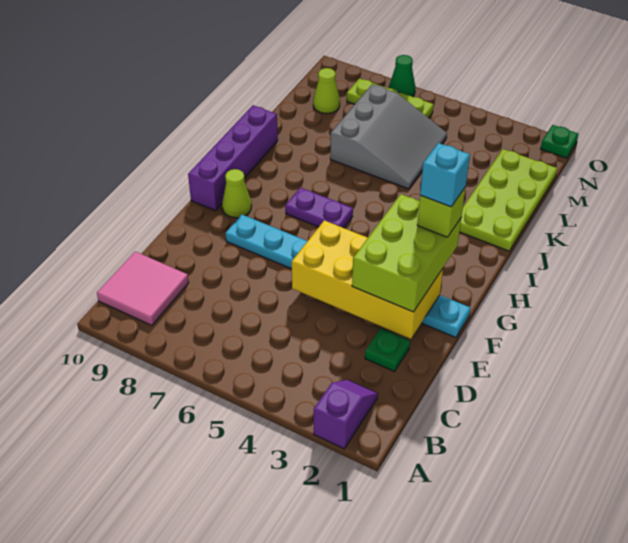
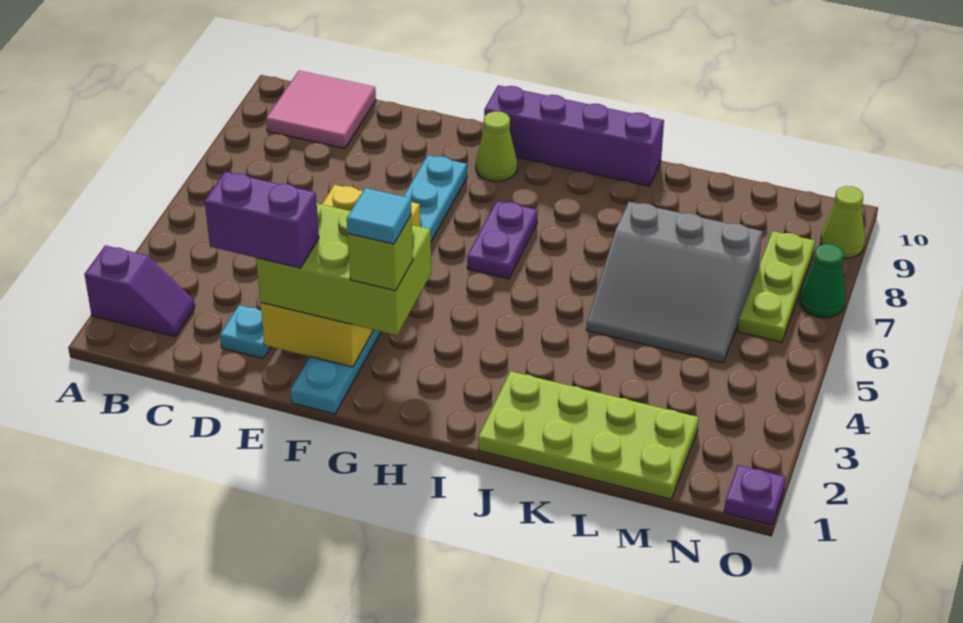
green plate D2 level 1 -> cyan plate D2 level 1
none -> purple brick D2:E2 level 4
cyan brick G2 level 5 -> cyan tile G2 level 5
lime cone M9 level 1 -> lime cone O9 level 1
green plate O1 level 1 -> purple plate O1 level 1

